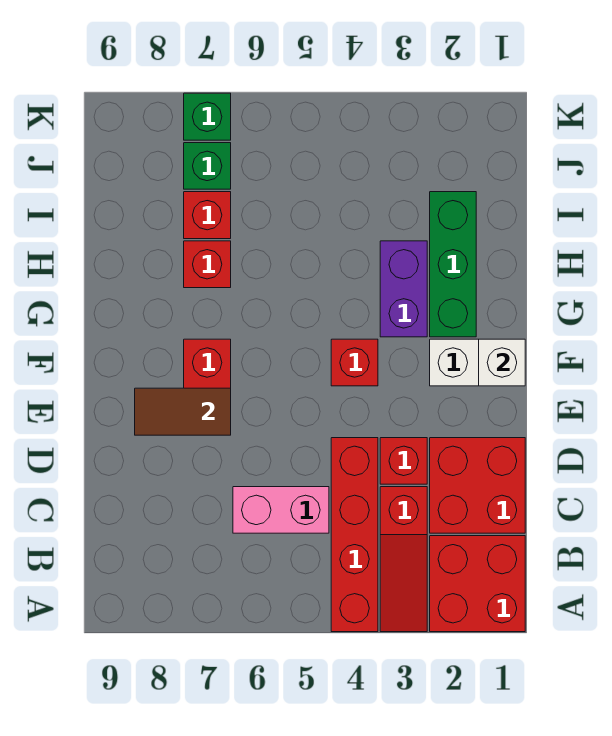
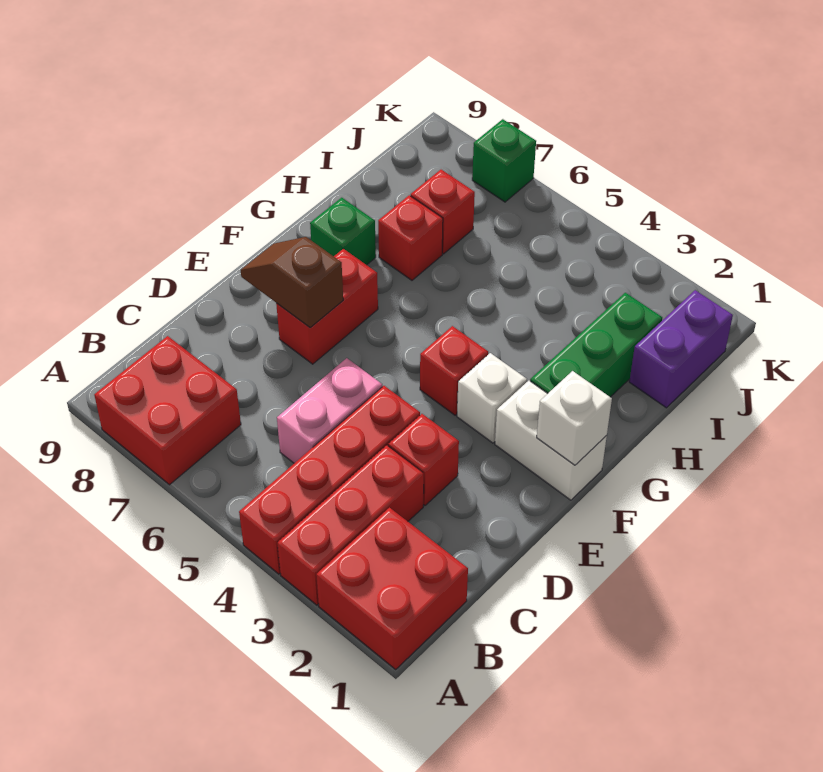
red slope A3:C3 level 1 top C -> red brick A3:C3 level 1
red brick C1:D2 level 1 -> red brick A7:B8 level 1
pink brick C5:C6 level 1 -> pink brick C5:D5 level 1
brown tile E7:E8 level 2 -> brown slope E7:E8 level 2 top 7
none -> white brick F3 level 1
purple brick G3:H3 level 1 -> purple brick I1:J1 level 1
green brick J7 level 1 -> green brick G8 level 1

